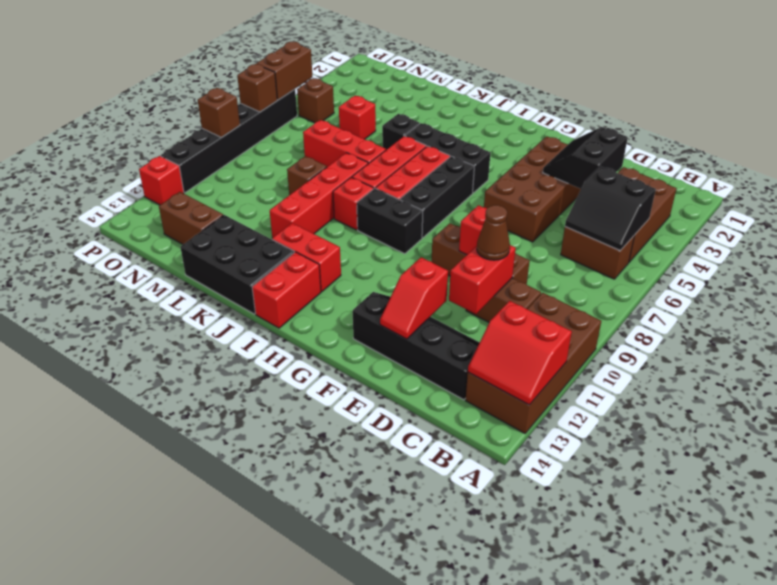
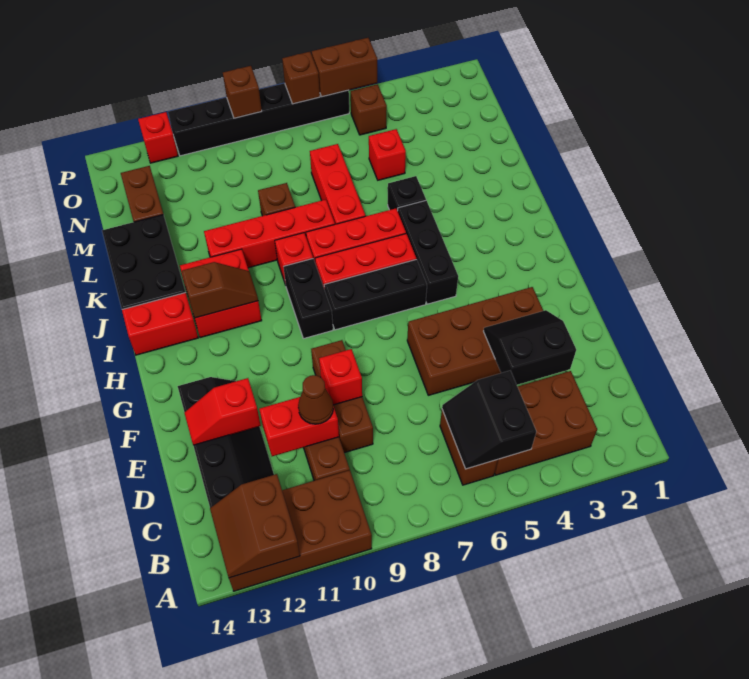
red slope A12:B13 level 2 top 12 -> brown slope A12:B13 level 2 top 12
none -> brown slope I11:I12 level 2 top 12
red brick I12:J12 level 1 -> red brick I11:J12 level 1

